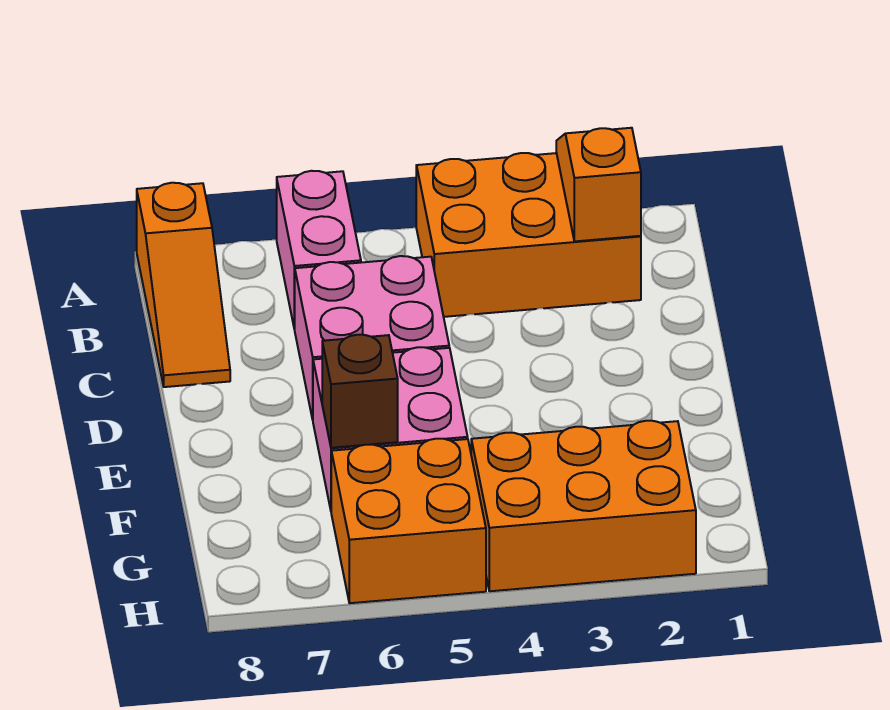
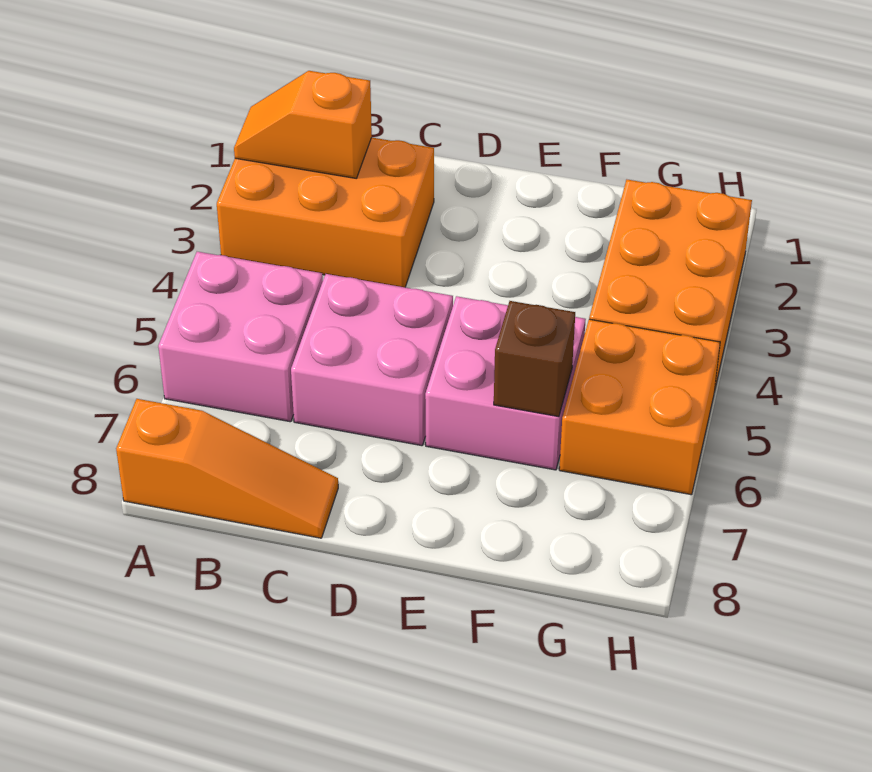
orange brick A2:B4 level 1 -> orange brick A2:C3 level 1
pink brick A6:B6 level 1 -> pink brick A5:B6 level 1

